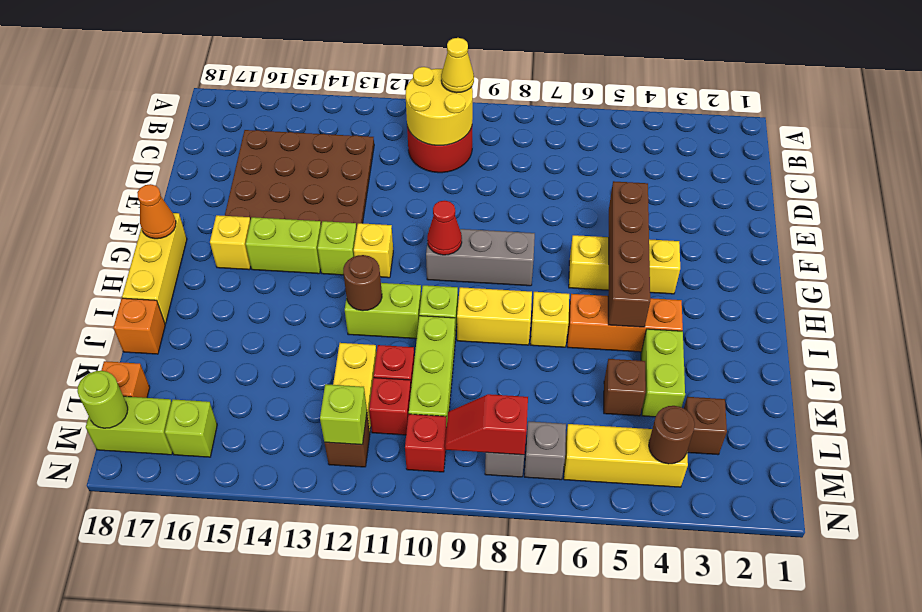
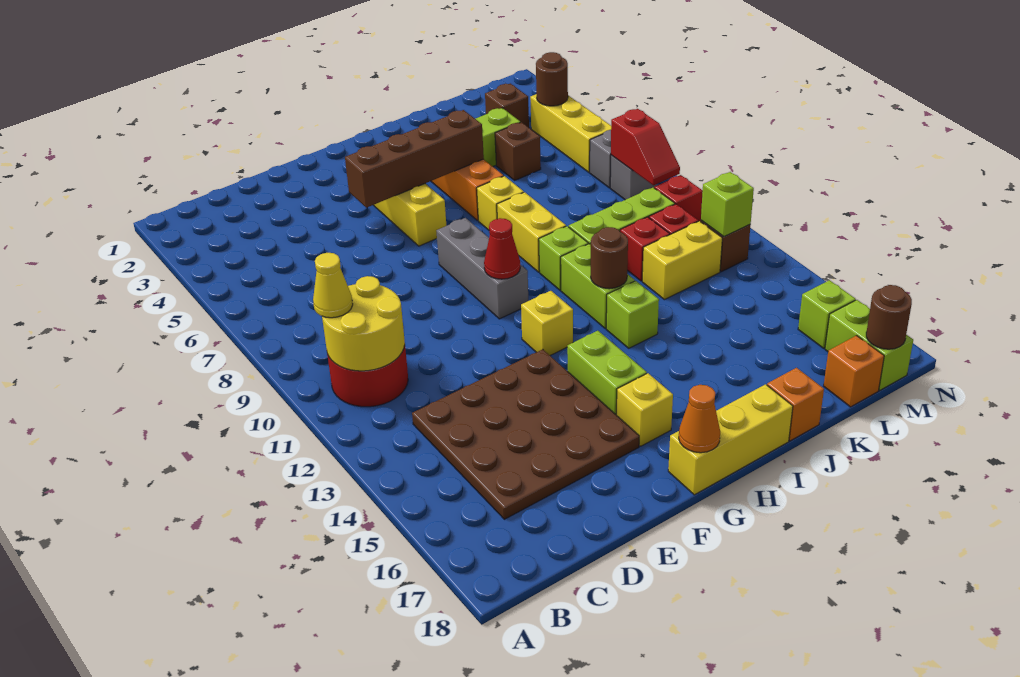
lime brick G13 level 1 -> lime brick I13 level 1
lime round brick M18 level 2 -> brown round brick M18 level 2

